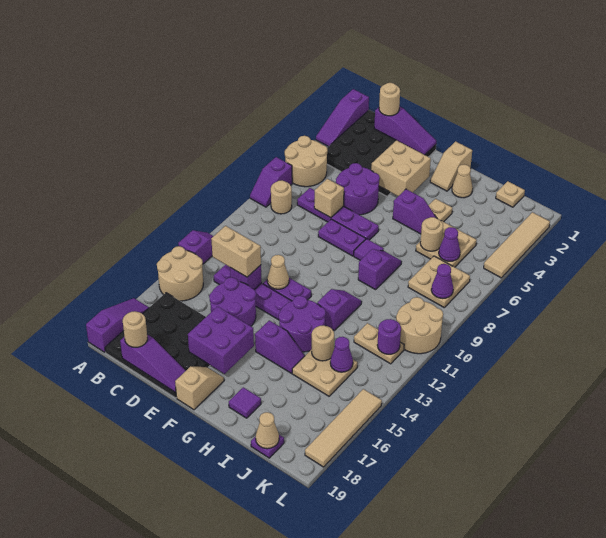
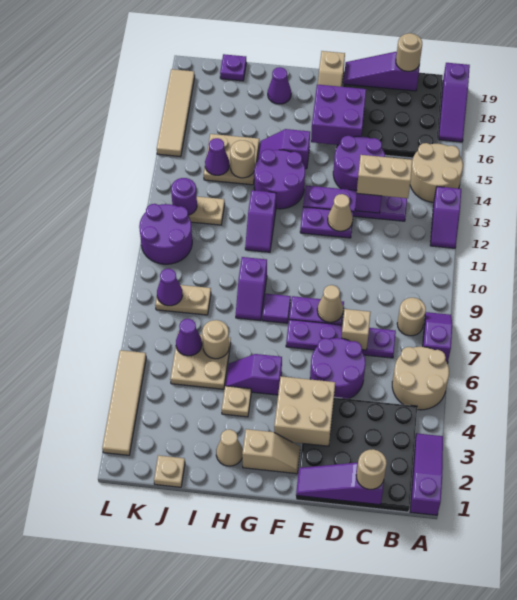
tan slope G1:G2 level 1 top 1 -> tan slope F2:G2 level 1 top G
purple tile H18 level 1 -> purple cone H18 level 1
tan plate J7:K8 level 1 -> tan plate J8:K8 level 1
tan cone J19 level 2 -> tan cone E8 level 2
tan round brick K10:L11 level 1 -> purple round brick K10:L11 level 1

